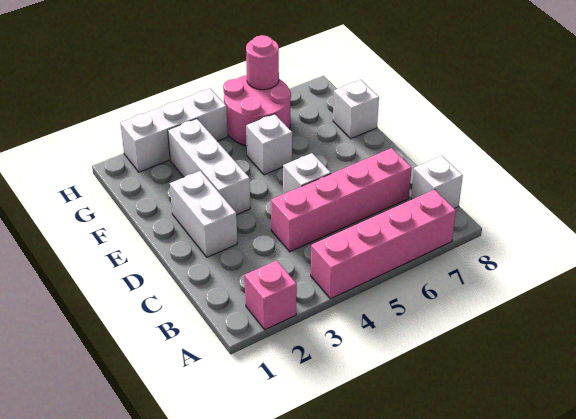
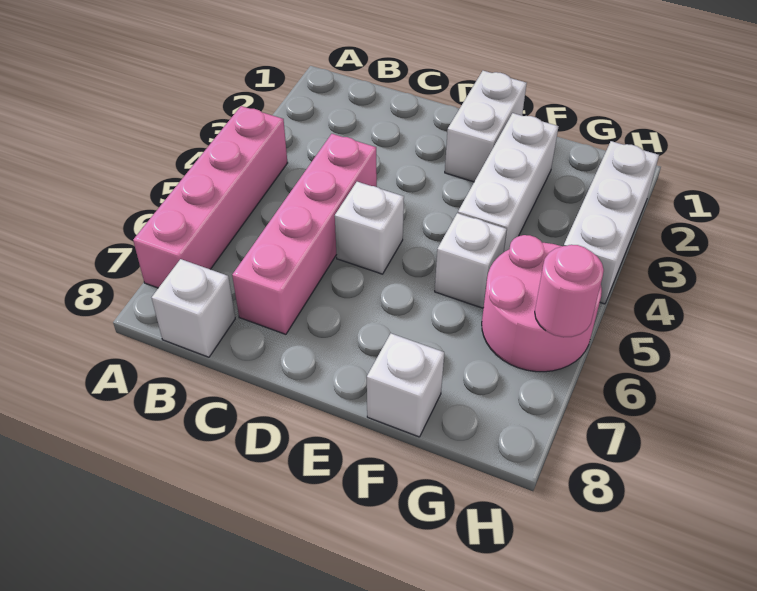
pink brick A2 level 1 -> none
white brick D2:E2 level 1 -> white brick E1:E2 level 1
white brick E3:G3 level 1 -> white brick F2:F4 level 1

